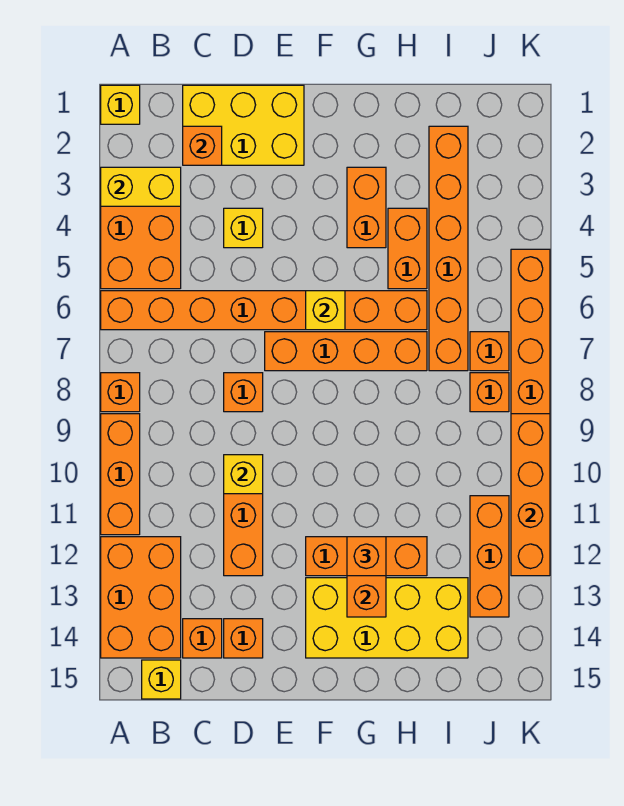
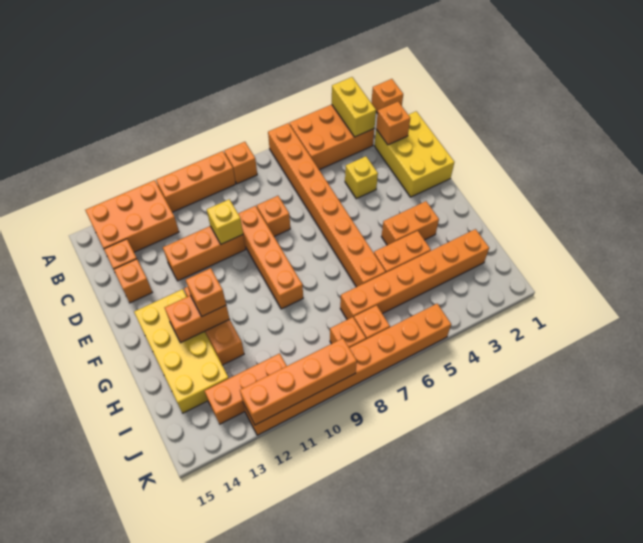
yellow brick A1 level 1 -> orange brick A1 level 1
yellow brick B15 level 1 -> none
orange brick E7:H7 level 1 -> orange brick D9:G9 level 1
yellow brick F6 level 2 -> none

